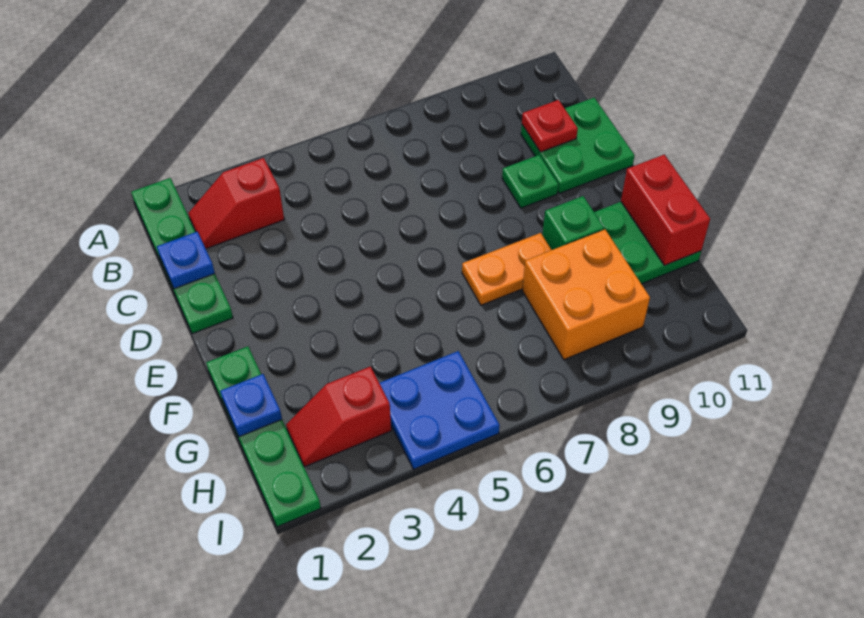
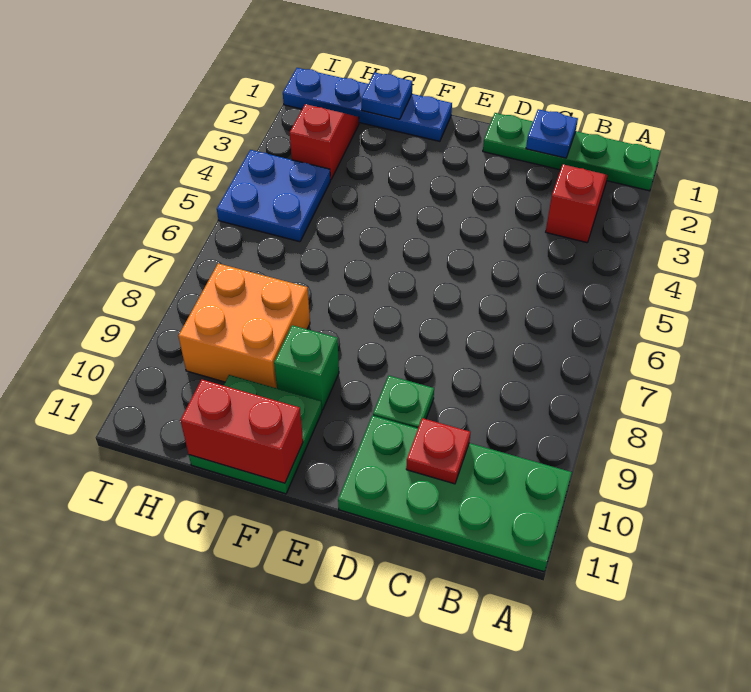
green plate C10:D11 level 1 -> green plate A10:D11 level 1
green plate F1:I1 level 1 -> blue plate F1:I1 level 1
orange plate F7:F8 level 1 -> none

